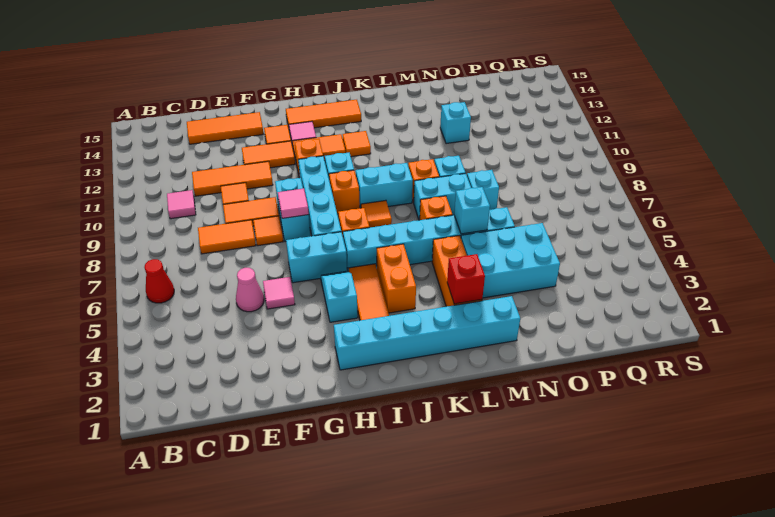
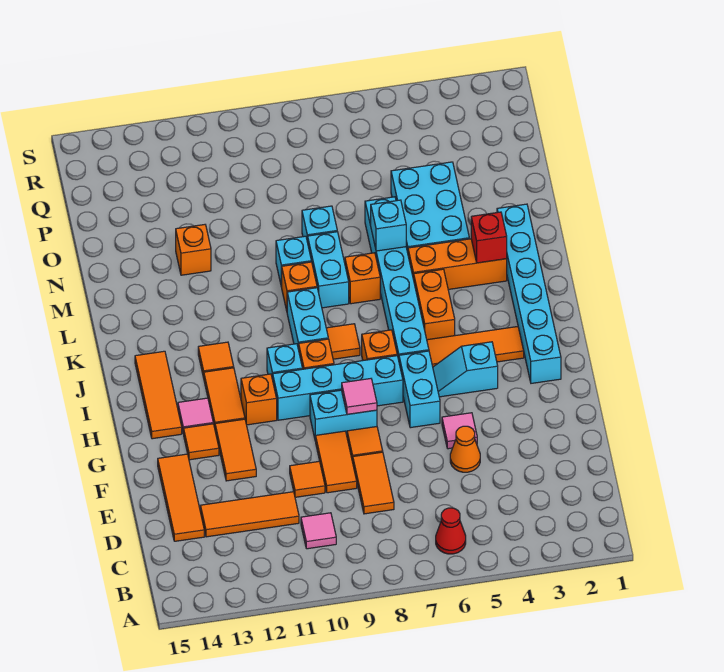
orange tile D11:F11 level 1 -> orange tile D11:D13 level 1
pink cone E5 level 1 -> orange cone E5 level 1
orange brick J4:J5 level 1 -> orange brick J5:K5 level 1
cyan brick N12 level 1 -> orange brick N12 level 1

